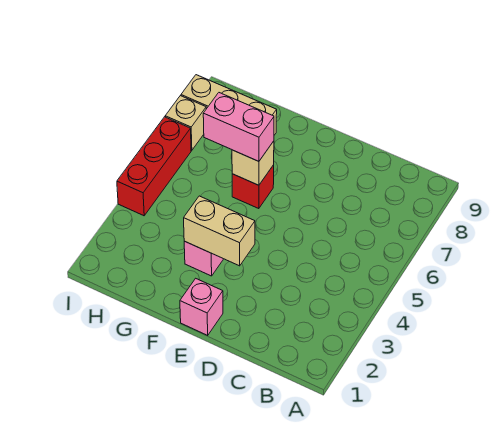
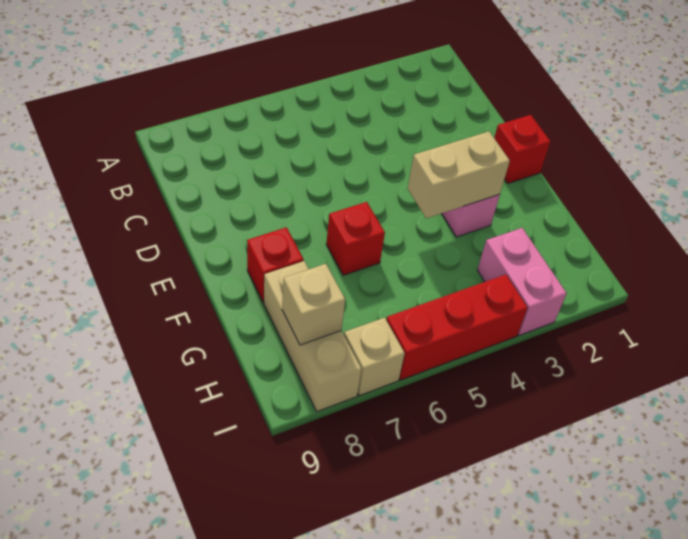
pink brick E1 level 1 -> red brick E1 level 1
tan brick E3:F3 level 2 -> tan brick F3:F4 level 2
tan brick F6 level 2 -> tan brick H8 level 2
pink brick F6:G6 level 3 -> pink brick H3:I3 level 1
none -> red brick F8 level 1

